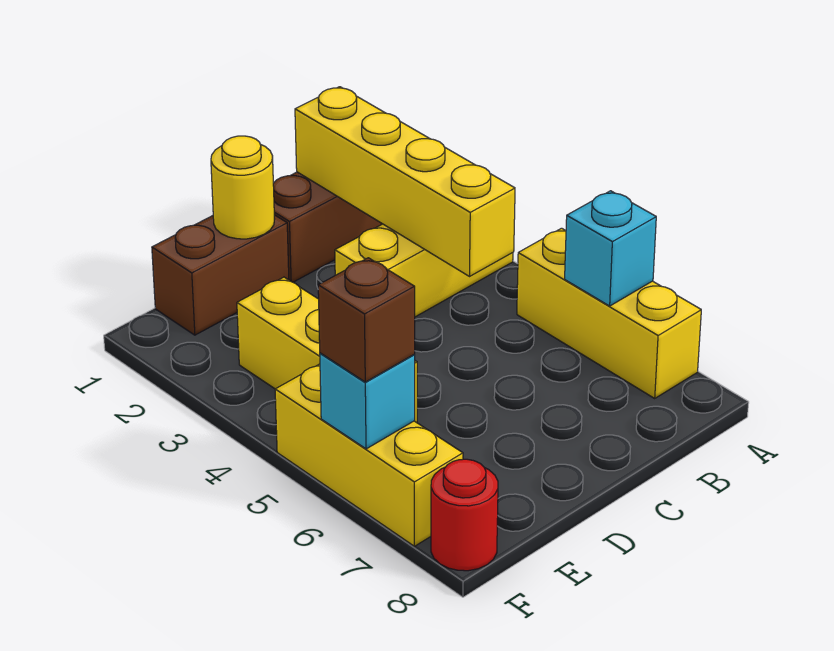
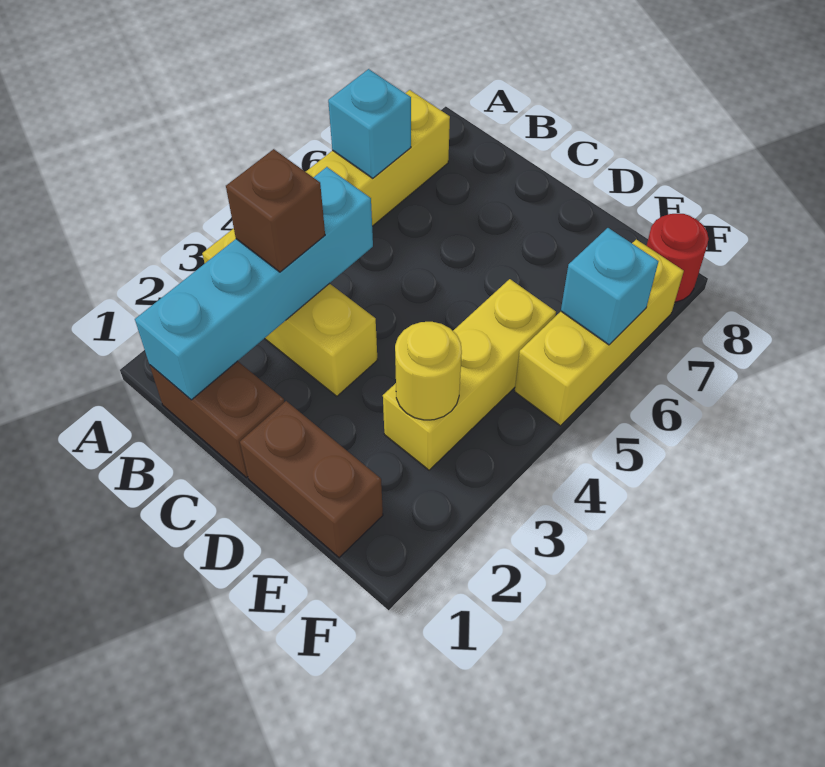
yellow brick B1:B4 level 2 -> cyan brick B1:B4 level 2
yellow round brick D1 level 2 -> yellow round brick E3 level 2
brown brick F6 level 3 -> brown brick B3 level 3

